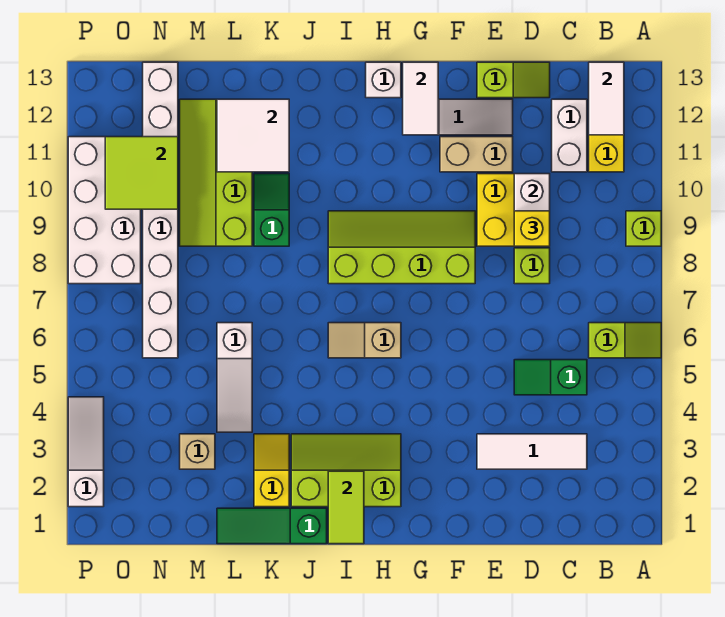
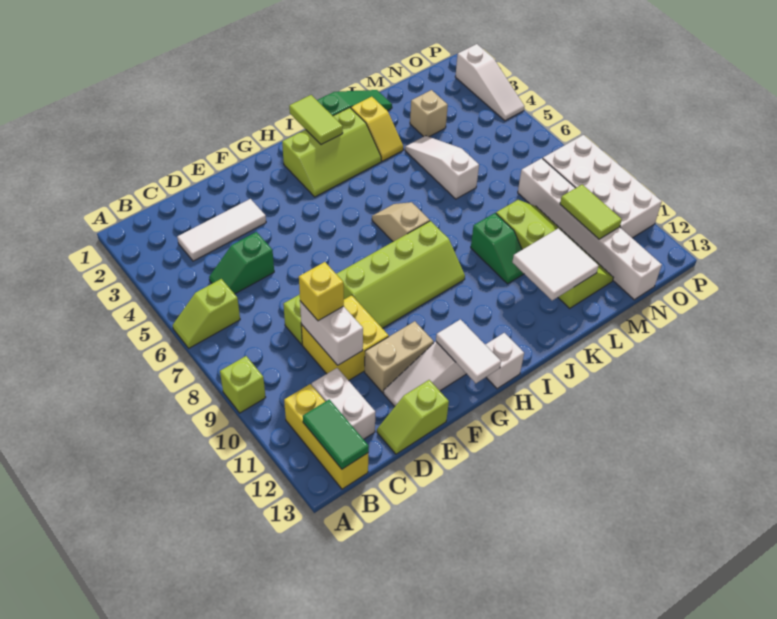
white tile B12:B13 level 2 -> green tile B12:B13 level 2
green slope C5:D5 level 1 top C -> green slope C5:D5 level 1 top D
tan slope H6:I6 level 1 top H -> tan slope I6:I7 level 1 top 7
white brick N6:N13 level 1 -> white brick N8:N13 level 1
lime tile N10:O11 level 2 -> lime tile N10:N11 level 2

